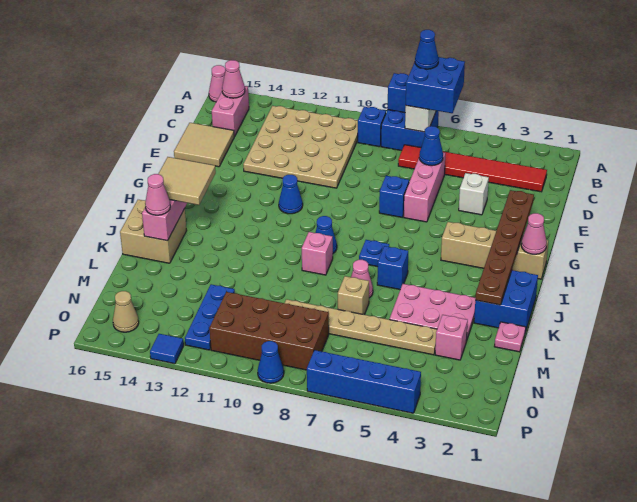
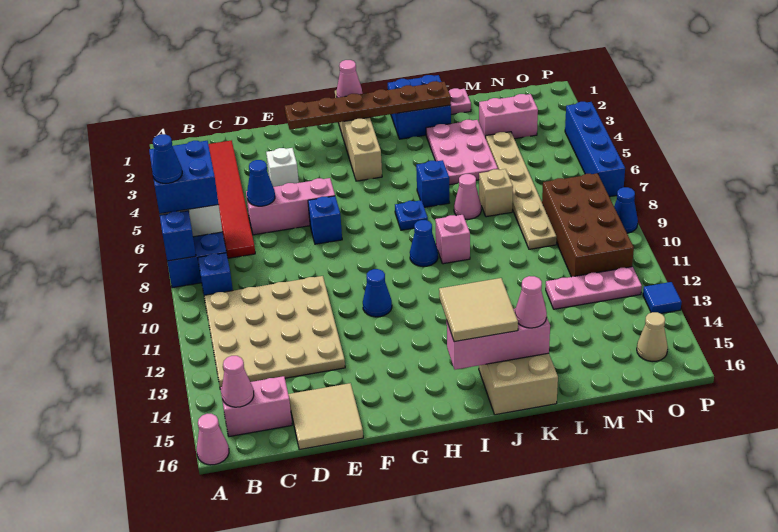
pink brick M3 level 1 -> pink brick M3:N3 level 1
blue plate M12:O12 level 1 -> pink plate M12:O12 level 1

